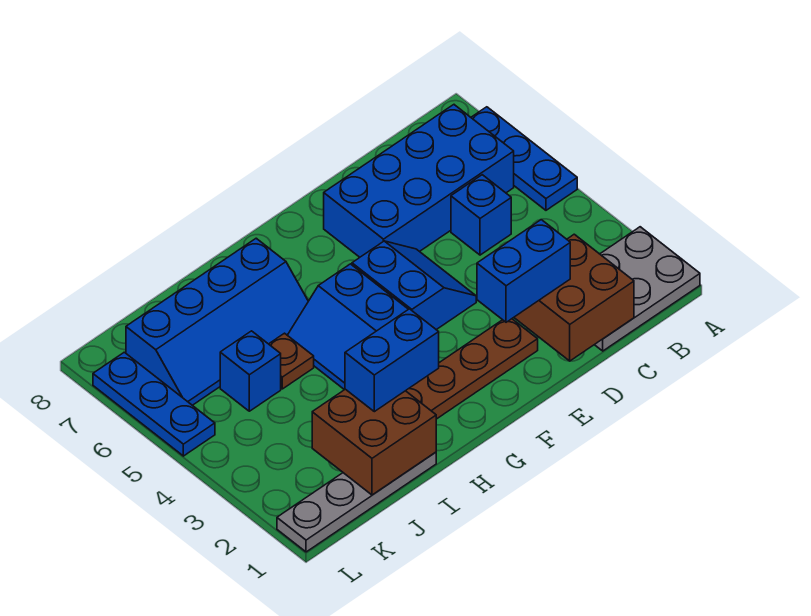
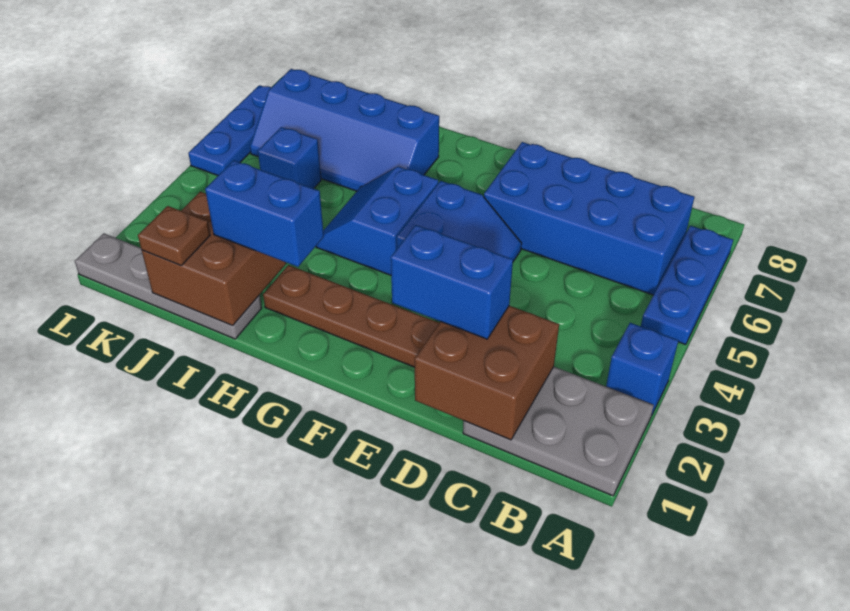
blue brick C5 level 1 -> blue brick A3 level 1
brown plate I5 level 1 -> brown plate J1 level 3

